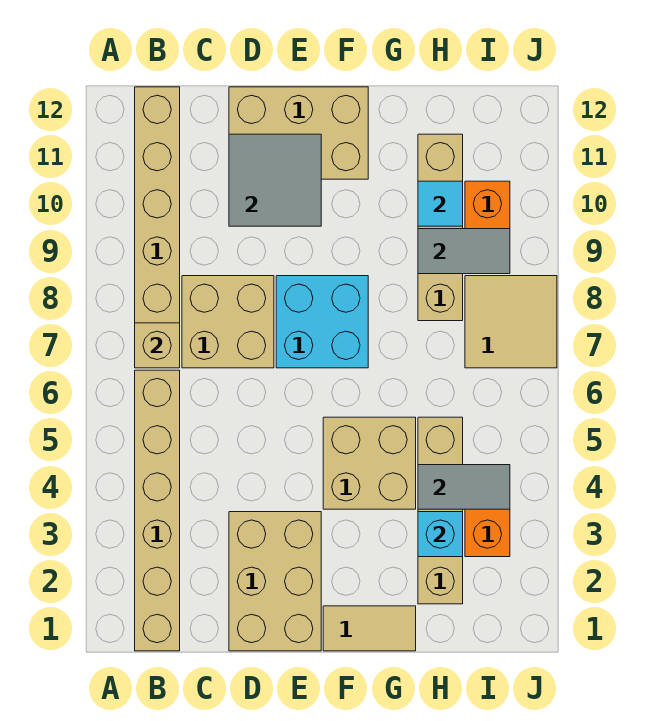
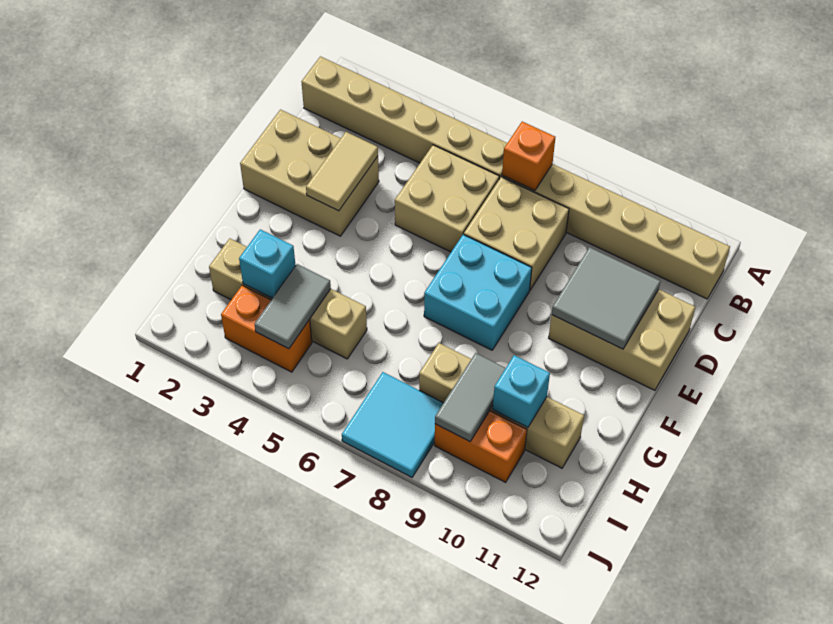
tan brick B7 level 2 -> orange brick B7 level 2
tan brick D11:F12 level 1 -> tan brick D10:E12 level 1
tan tile F1:G1 level 1 -> tan tile D3:E3 level 2
tan brick F4:G5 level 1 -> tan brick C5:D6 level 1
cyan tile H10 level 2 -> cyan brick H10 level 2
tan tile I7:J8 level 1 -> cyan tile I7:J8 level 1

